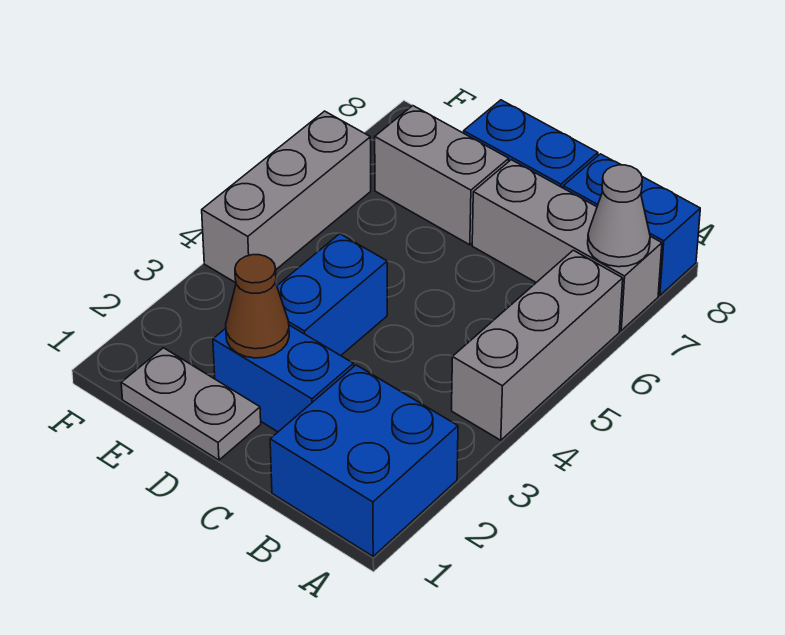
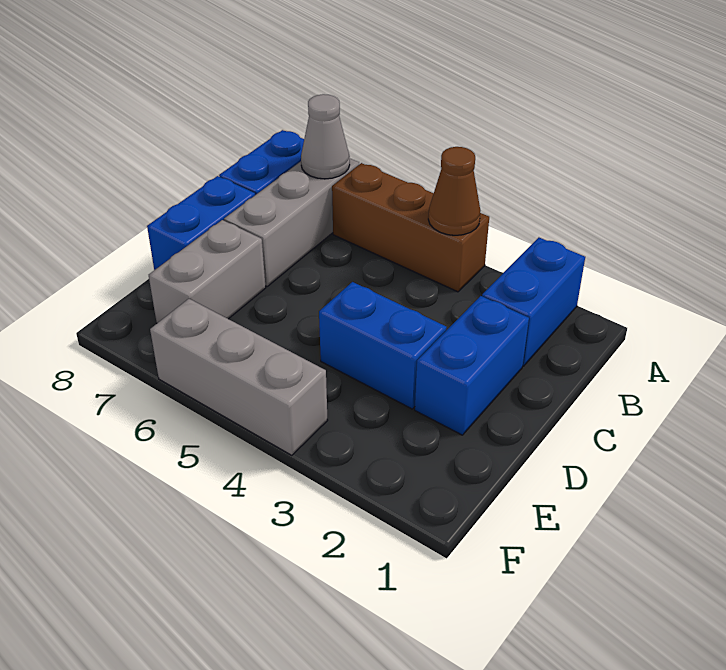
blue brick A1:B2 level 1 -> blue brick A2:B2 level 1
grey brick A4:A6 level 1 -> brown brick A4:A6 level 1
grey plate D1:E1 level 1 -> none
brown cone D2 level 2 -> brown cone A4 level 2

